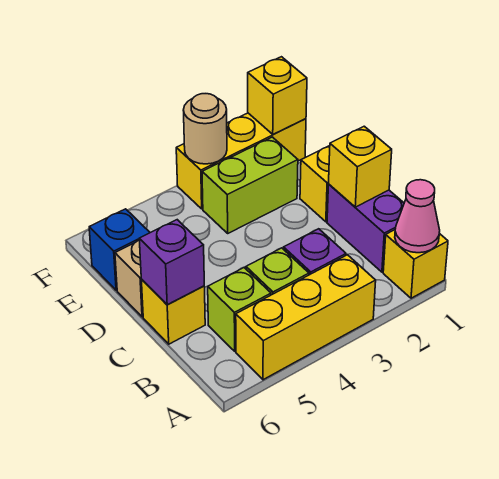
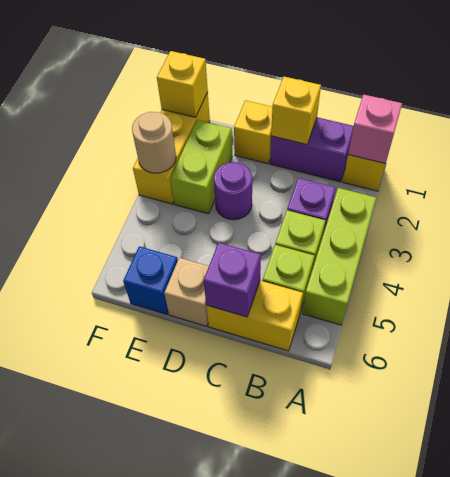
pink cone A1 level 2 -> pink brick A1 level 2
yellow brick A3:A5 level 1 -> lime brick A3:A5 level 1
yellow brick C6 level 1 -> yellow brick B6:C6 level 1
none -> purple round brick D3 level 1

